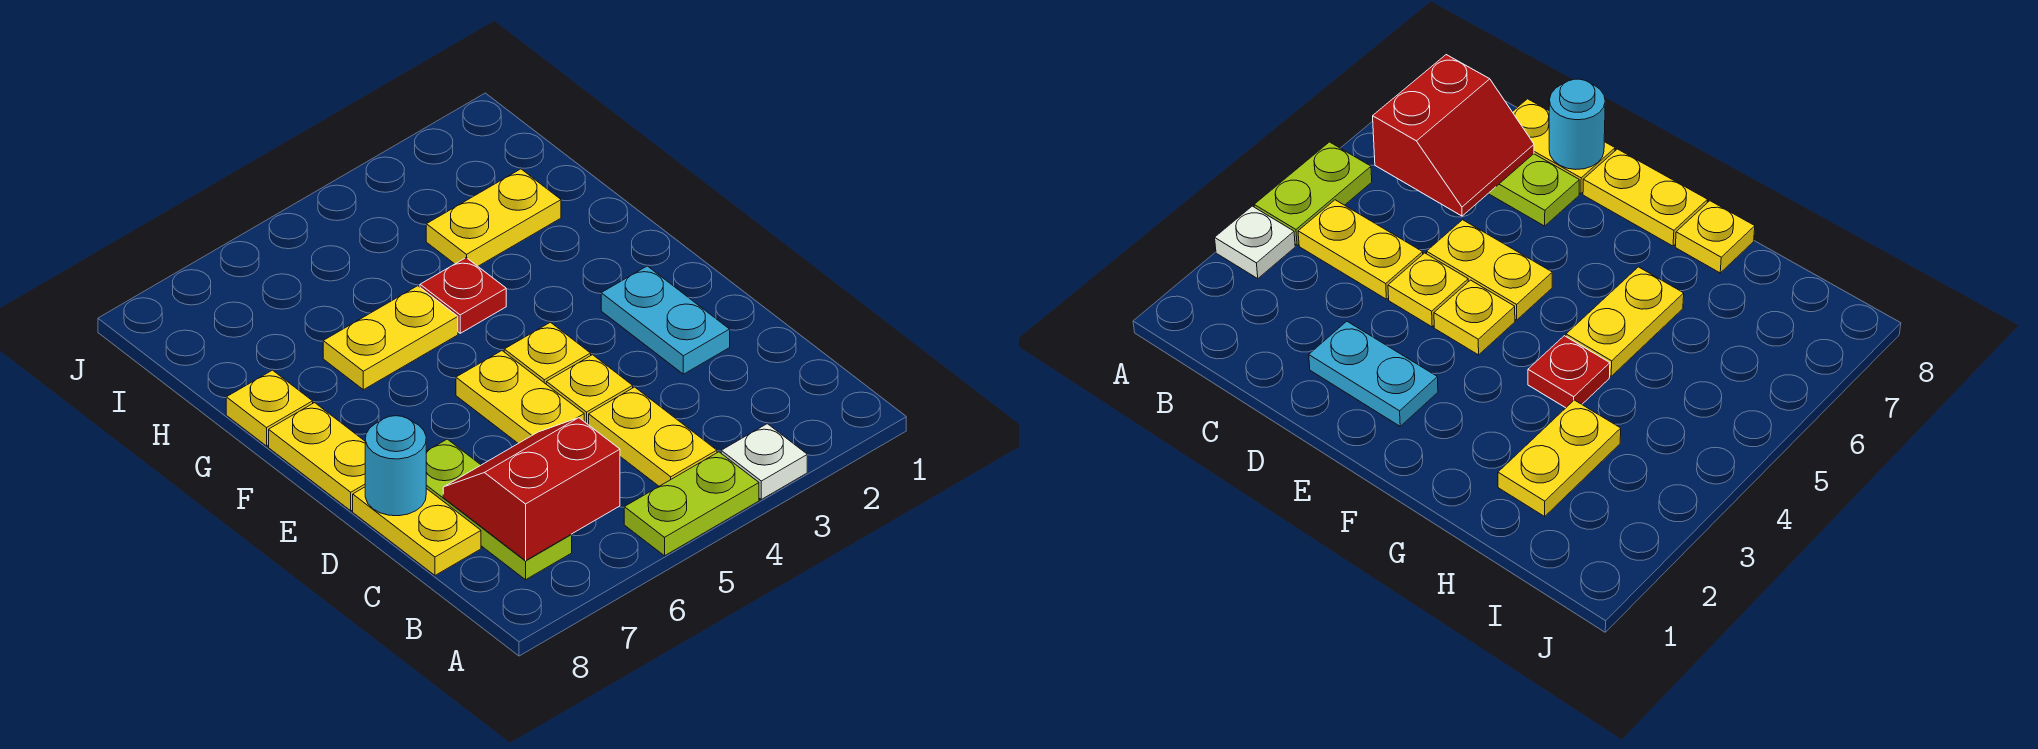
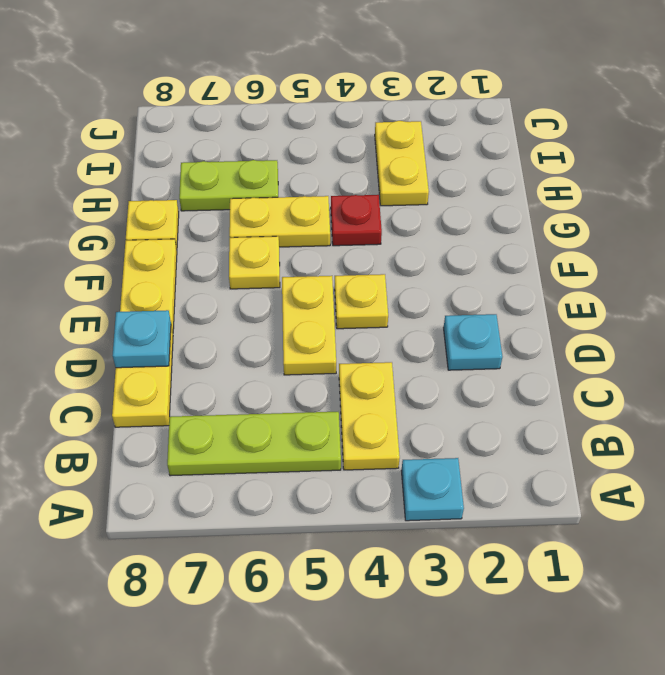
white plate A3 level 1 -> cyan plate A3 level 1
lime plate A4:A5 level 1 -> lime plate H6:H7 level 1
red slope B6:C7 level 2 top B -> none
lime plate B7:D7 level 1 -> lime plate B5:B7 level 1
cyan plate D2:E2 level 1 -> cyan plate D2 level 1
yellow plate D4 level 1 -> yellow plate F6 level 1
cyan round brick D8 level 2 -> cyan plate D8 level 2
yellow plate H2:H3 level 1 -> yellow plate H3:I3 level 1

